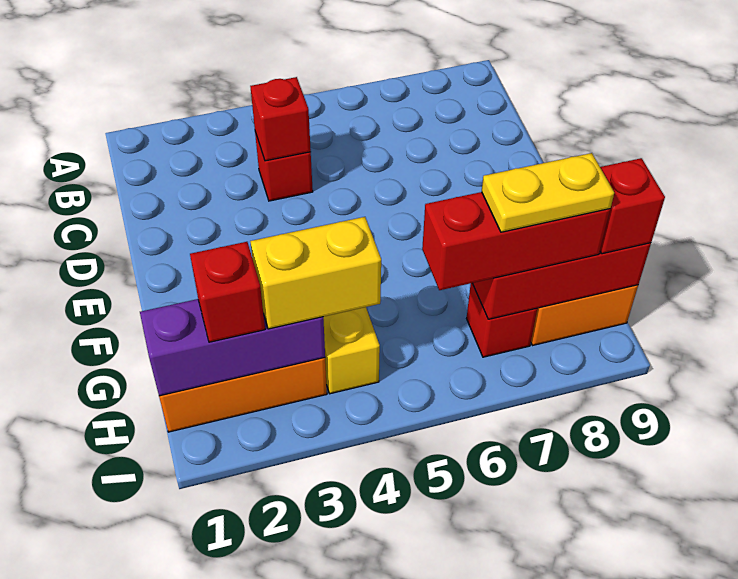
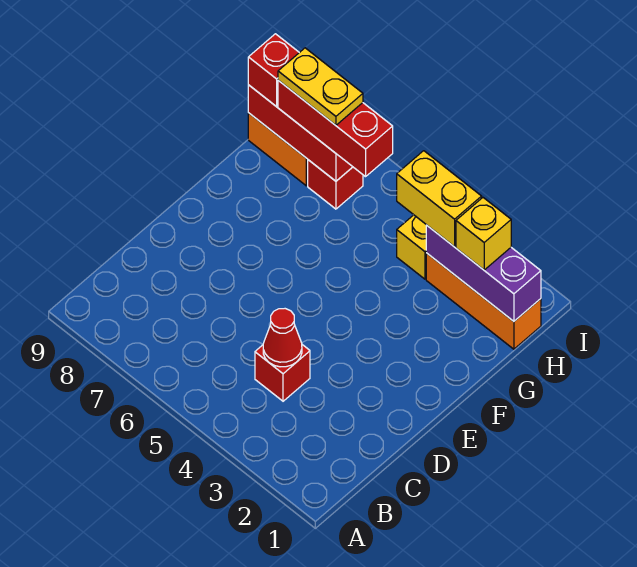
red brick C4 level 2 -> red cone C4 level 2
red brick H2 level 3 -> yellow brick H2 level 3

